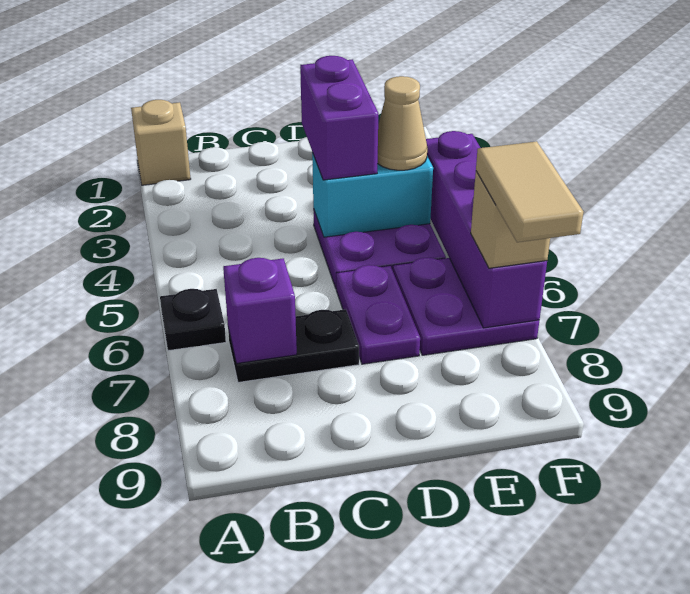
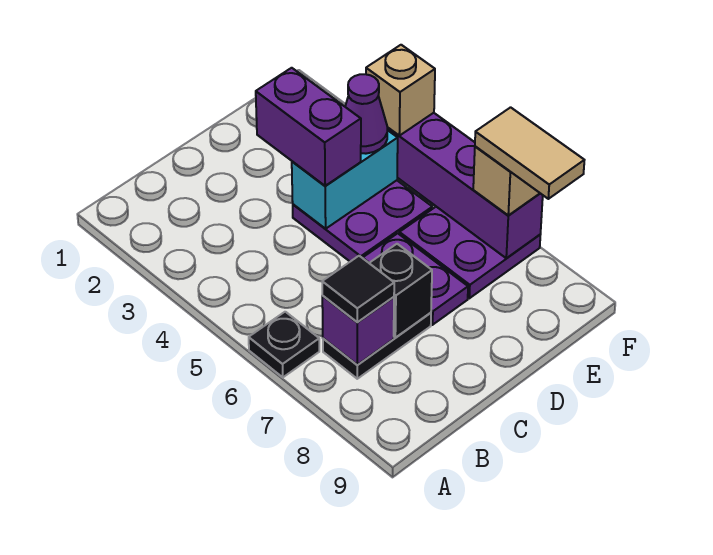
tan brick A1 level 1 -> tan brick F4 level 3
none -> black tile B7 level 3
none -> black brick C7 level 2
tan cone E4 level 3 -> purple cone E4 level 3

